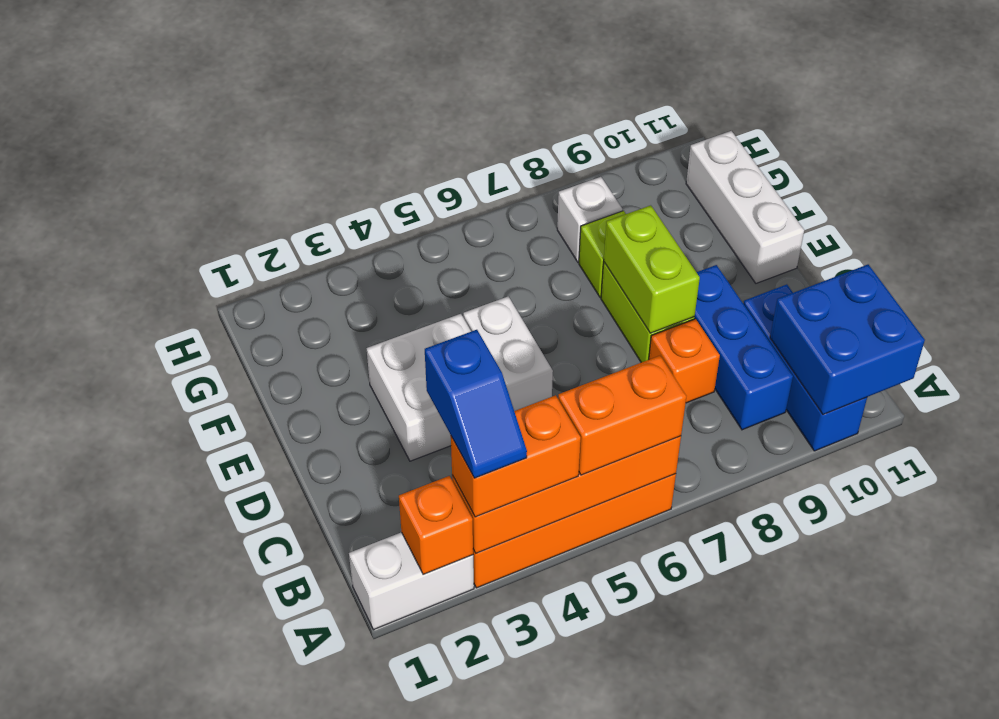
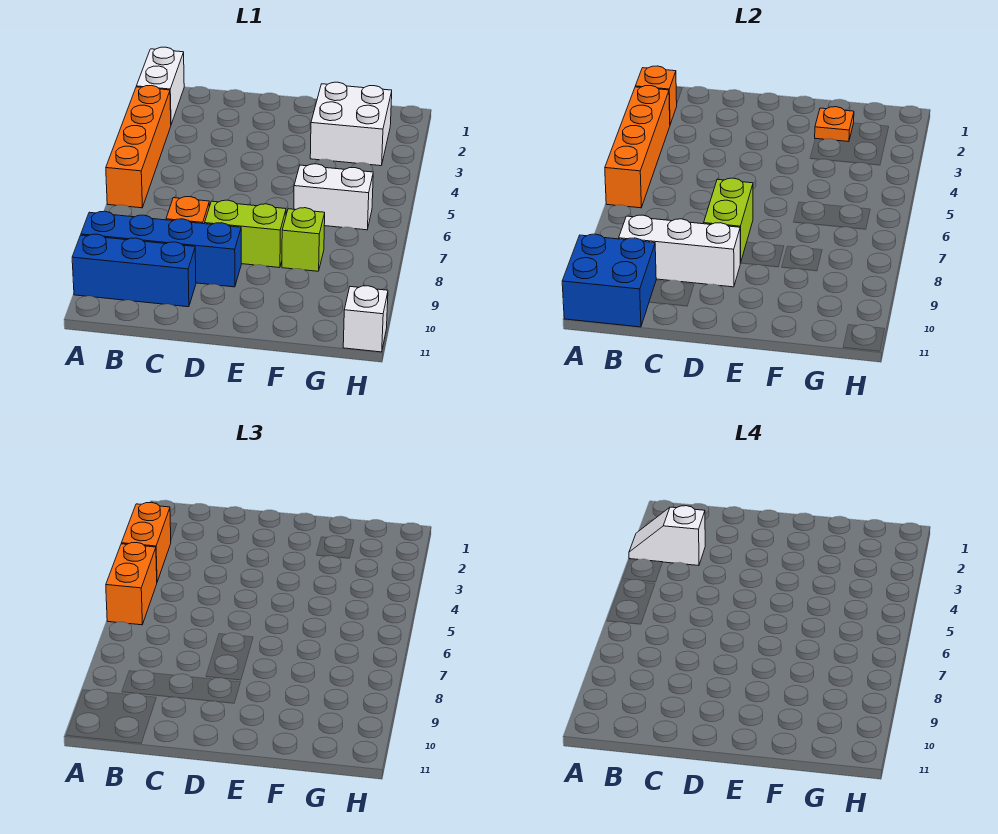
blue slope A3:B3 level 4 top B -> white slope A3:B3 level 4 top B
blue brick B9:D9 level 1 -> blue brick A9:D9 level 1
white brick D3:E4 level 1 -> white brick F2:G3 level 1
white brick D5:E5 level 1 -> white brick F6:G6 level 1
lime brick D8:E8 level 2 -> lime brick D7:D8 level 2
white brick E11:G11 level 1 -> white brick B9:D9 level 2
none -> orange plate F2 level 2
white brick G8 level 1 -> white brick H11 level 1

